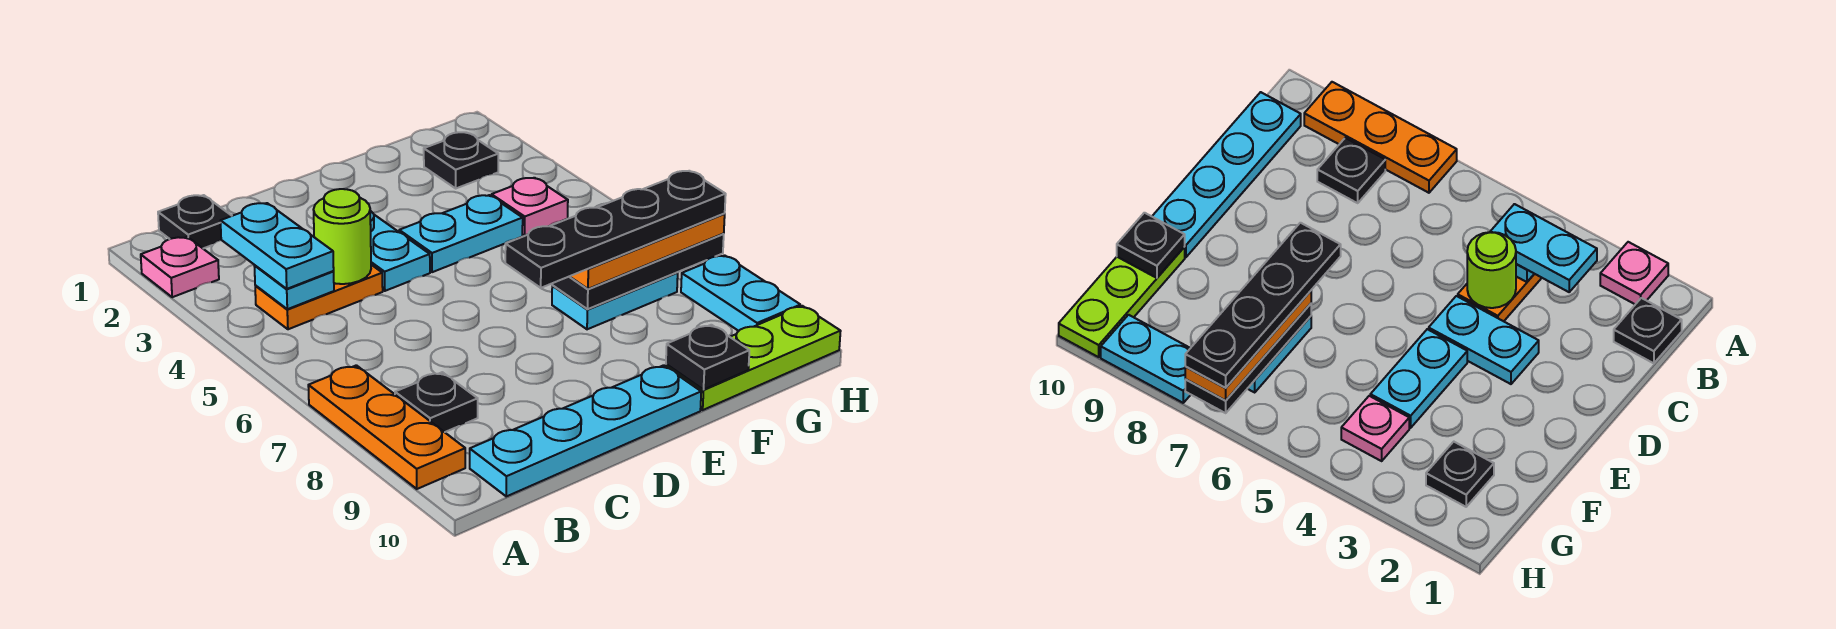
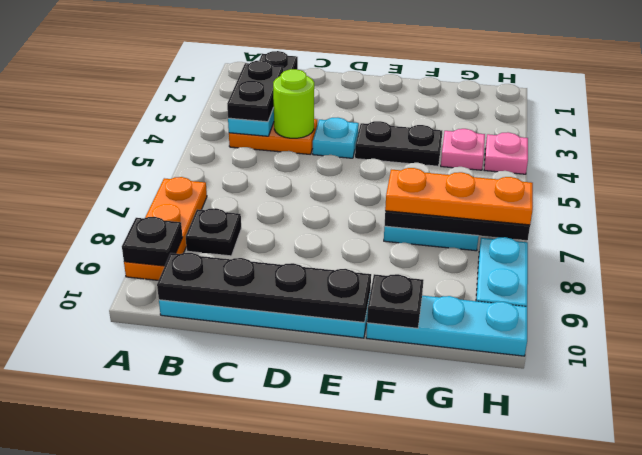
pink plate A2 level 1 -> pink plate H4 level 1
cyan plate B3:B4 level 3 -> black plate B3:B4 level 3
cyan plate D3:D4 level 1 -> cyan plate D4 level 1
cyan plate E4:F4 level 1 -> black plate E4:F4 level 1
black plate E7:H7 level 4 -> black plate B10:E10 level 2
lime plate F10:H10 level 1 -> cyan plate F10:H10 level 1
black plate G2 level 1 -> black plate A9 level 2

